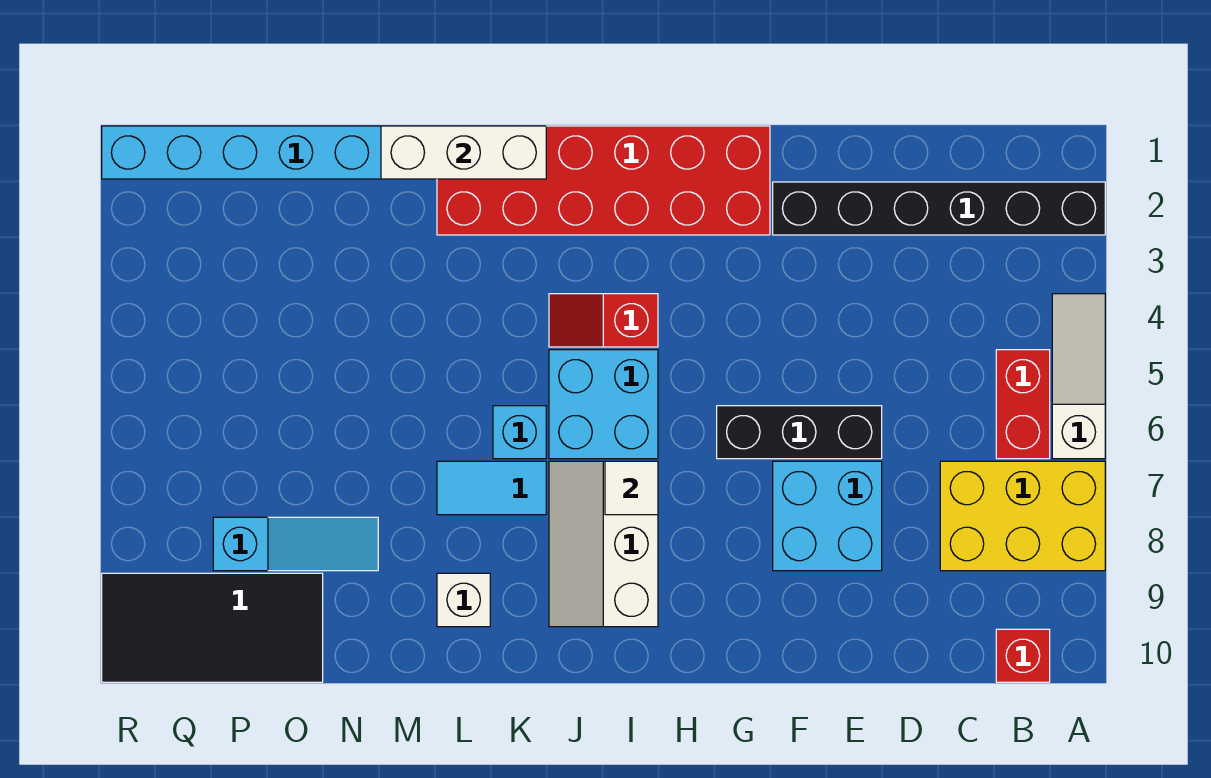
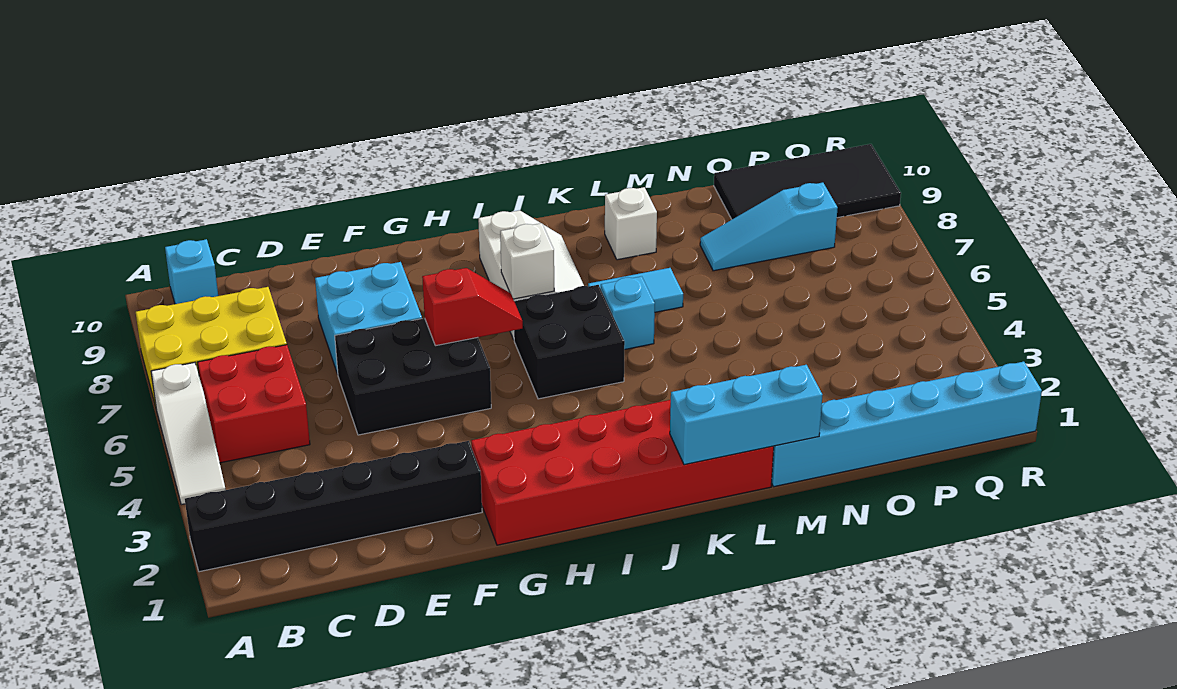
red brick B5:B6 level 1 -> red brick B5:C6 level 1
red brick B10 level 1 -> cyan brick B10 level 1
black brick E6:G6 level 1 -> black brick E5:G6 level 1
red slope I4:J4 level 1 top I -> red slope G6:H6 level 2 top G
cyan brick I5:J6 level 1 -> black brick I5:J6 level 1
white tile I7 level 2 -> white brick I7 level 2
white brick K1:M1 level 2 -> cyan brick K1:M1 level 2

